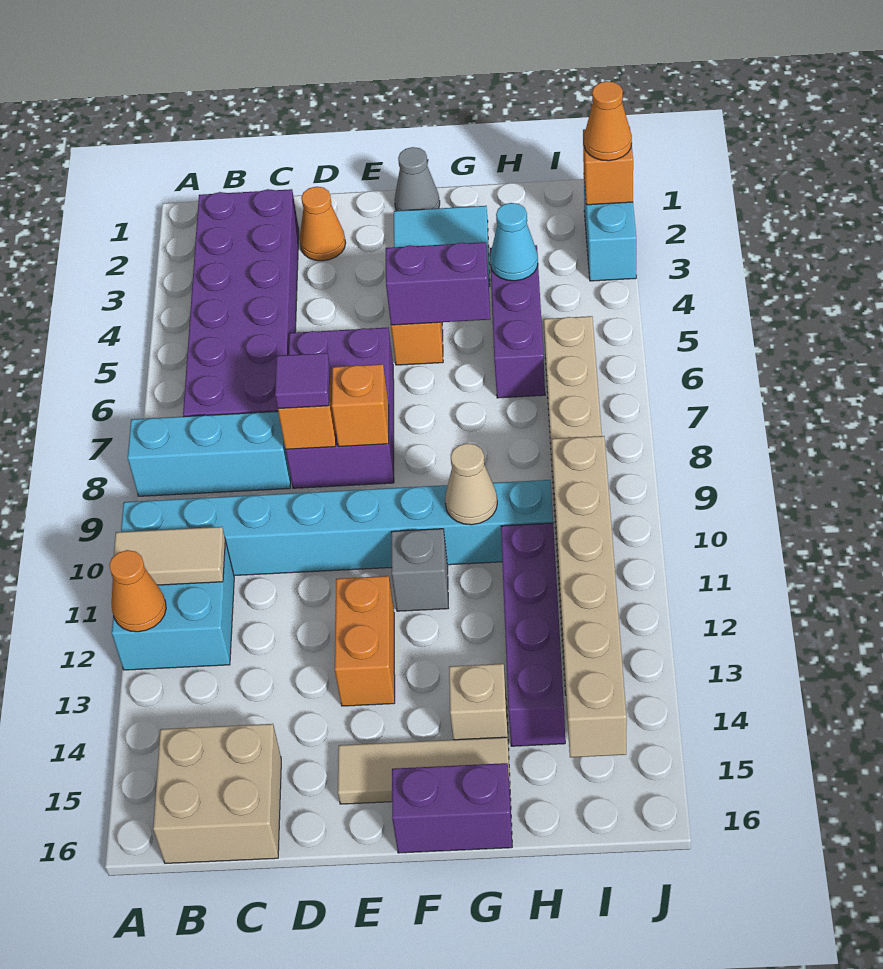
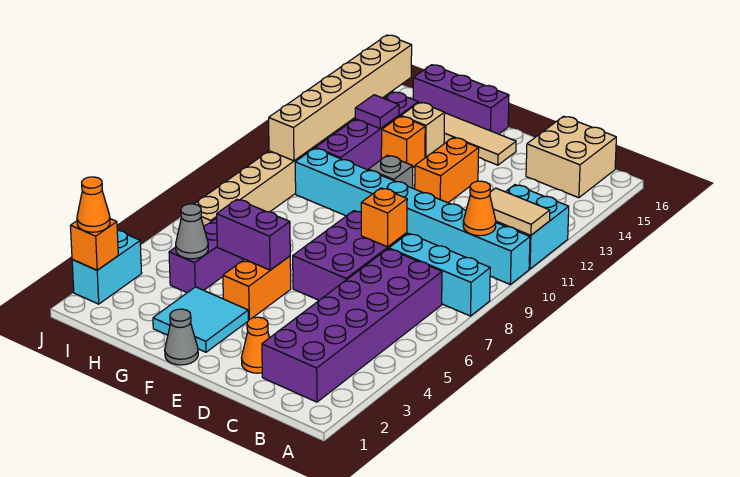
orange cone A12 level 2 -> orange cone B10 level 2
purple tile D8 level 3 -> purple tile H13 level 2
orange brick E8 level 2 -> orange brick G13 level 1
purple brick F16:G16 level 1 -> purple brick F16:H16 level 1
tan cone G10 level 2 -> none
cyan cone H4 level 2 -> grey cone H4 level 2

